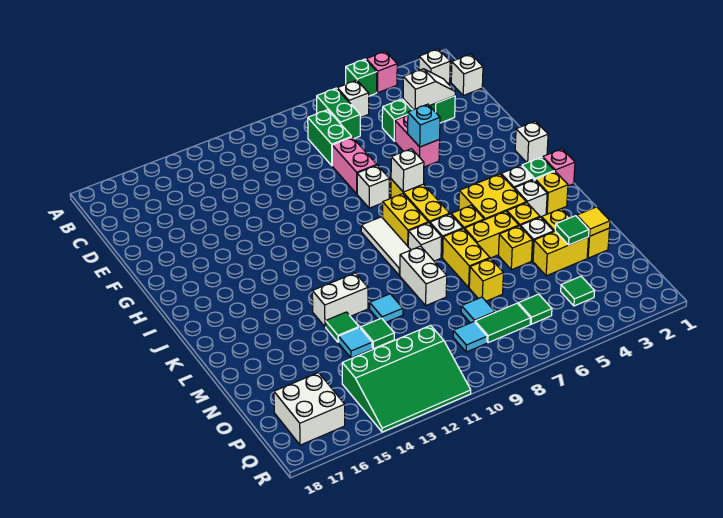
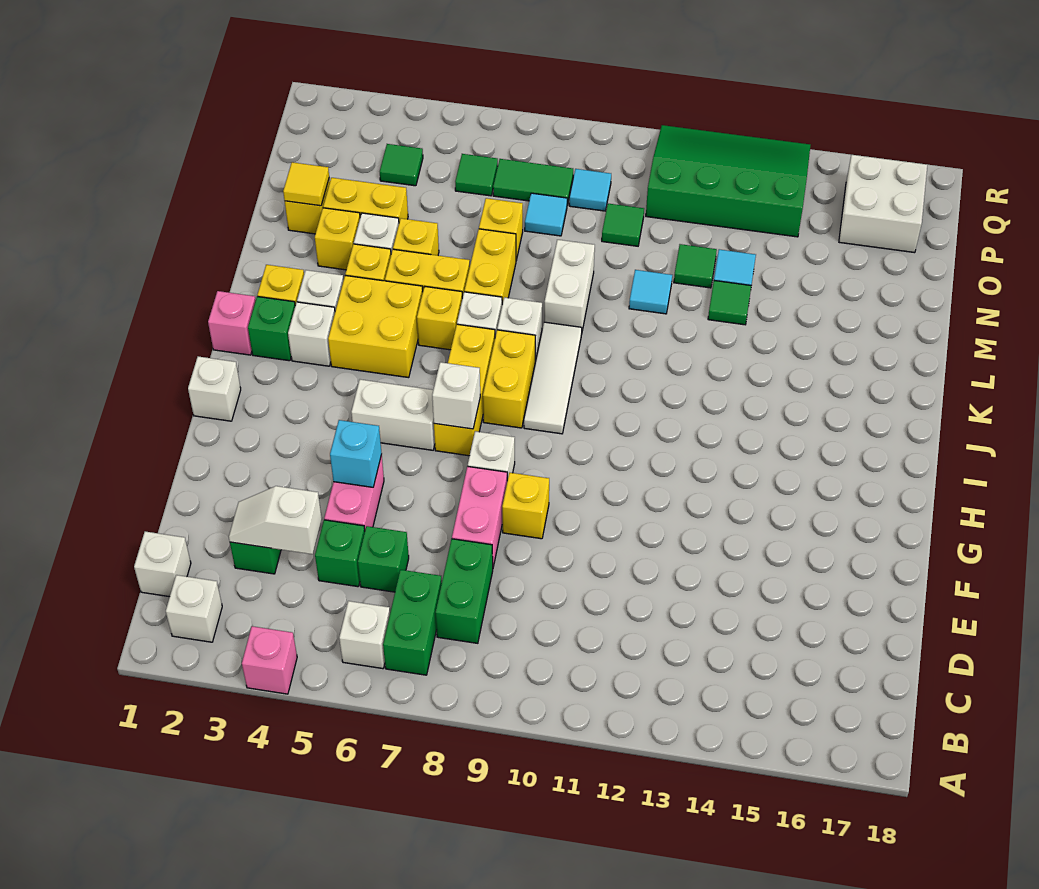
green brick A5 level 1 -> green brick D6 level 1
none -> yellow brick F9 level 1
white brick L12:L13 level 1 -> white brick H5:H6 level 1
green tile N3 level 2 -> green tile O10 level 1

